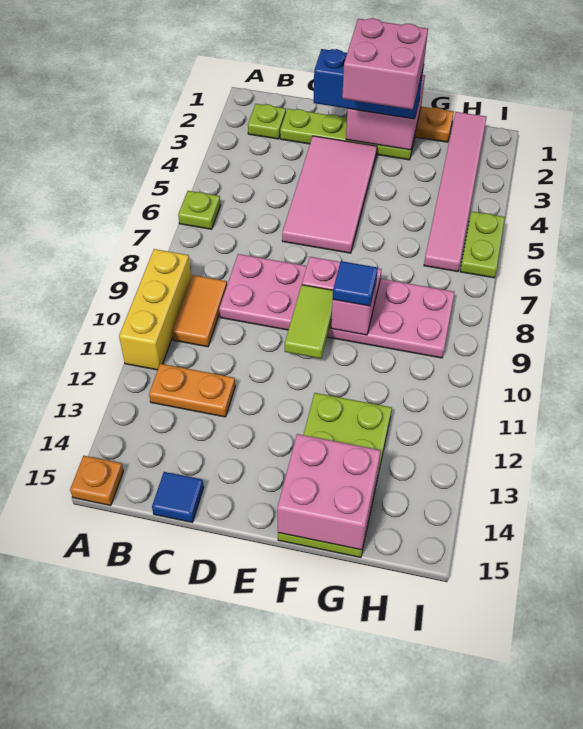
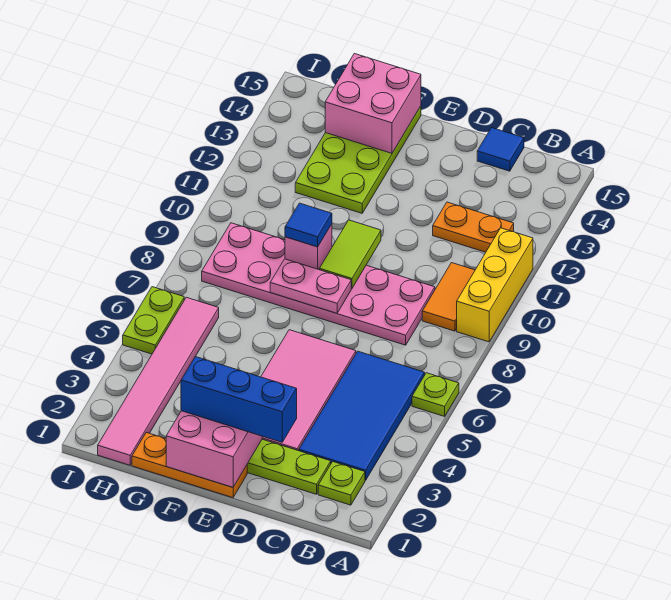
orange plate A15 level 1 -> none
none -> blue tile B3:C6 level 1
pink brick E2:F3 level 4 -> none

